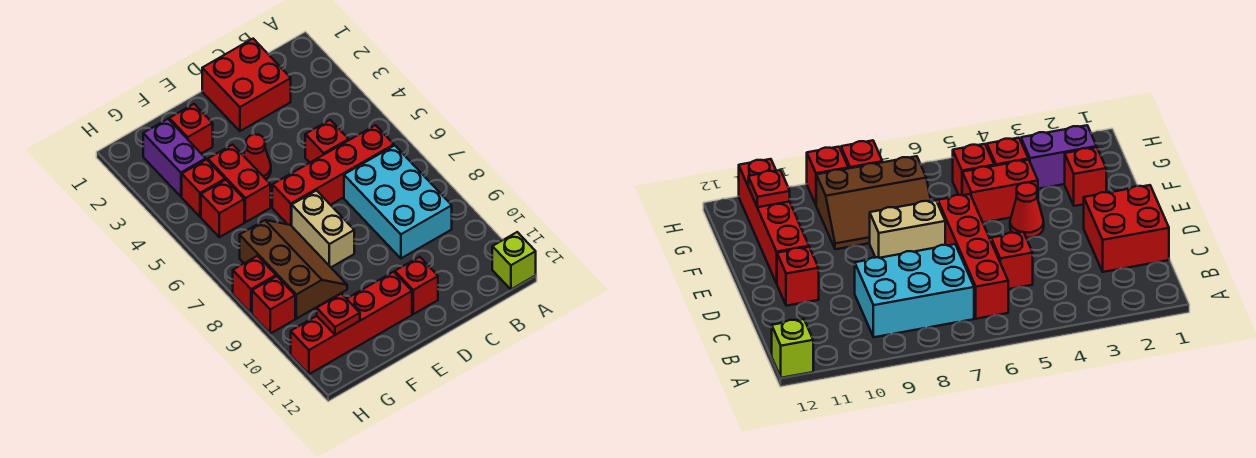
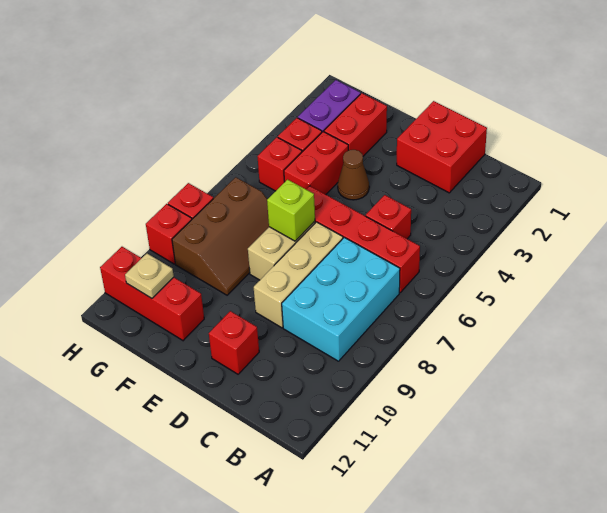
lime brick A12 level 1 -> lime brick E7 level 2
none -> tan brick D7:D9 level 1
red cone E4 level 1 -> brown cone E4 level 1
red brick E11:H11 level 1 -> red brick F11:H11 level 1
red brick F2 level 1 -> red brick F2:F3 level 1
red plate G11 level 2 -> tan plate G11 level 2

